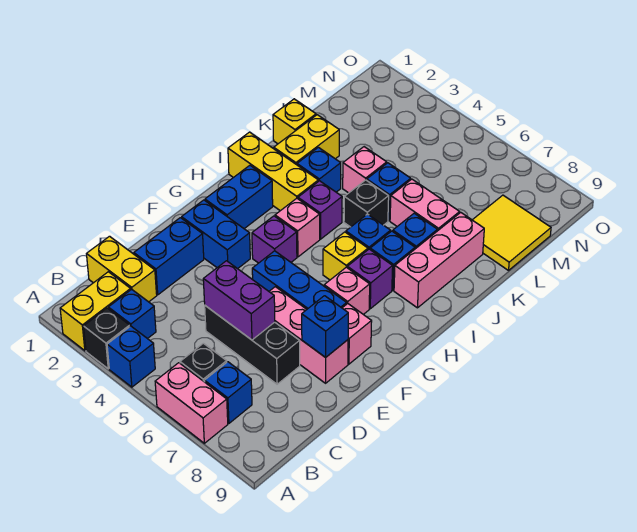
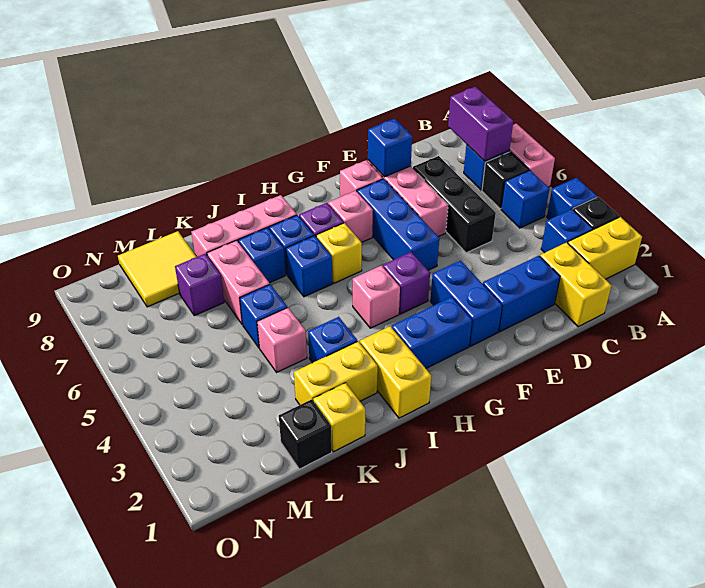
none -> blue brick B5 level 1
purple brick D5:D6 level 2 -> purple brick B7:B8 level 2
yellow brick I1:I3 level 1 -> yellow brick I1:I2 level 1
purple brick I4 level 1 -> purple brick L7 level 1
black brick J5 level 1 -> black brick L1 level 1

